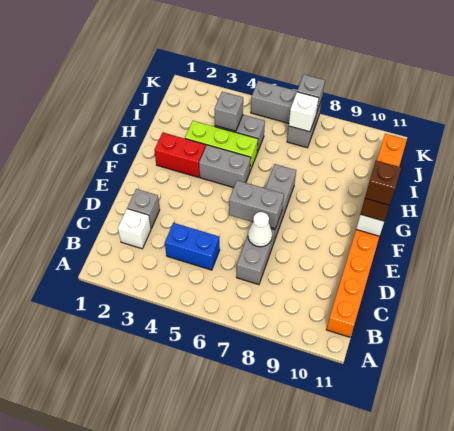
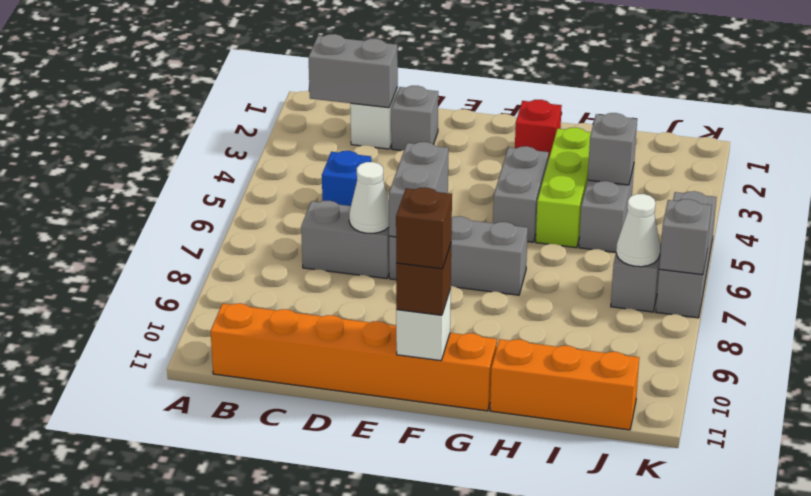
none -> grey brick B2:C2 level 2
blue brick C4:C5 level 1 -> blue brick C5 level 1
red brick G2:G3 level 1 -> red brick G2 level 1
white brick J7 level 2 -> white cone J7 level 2

